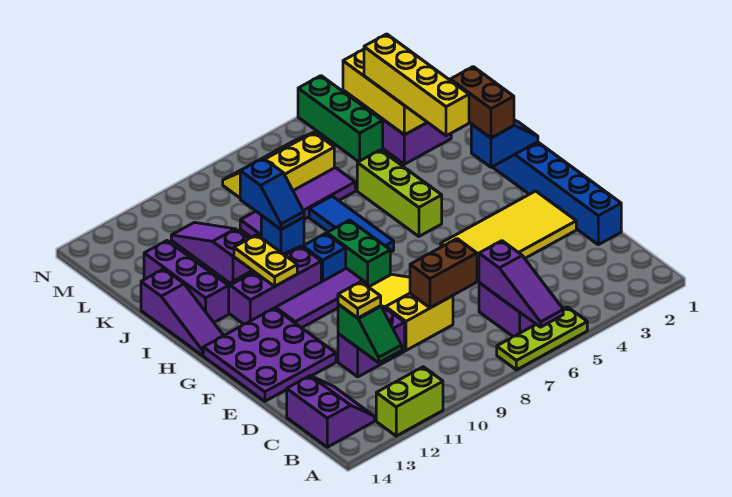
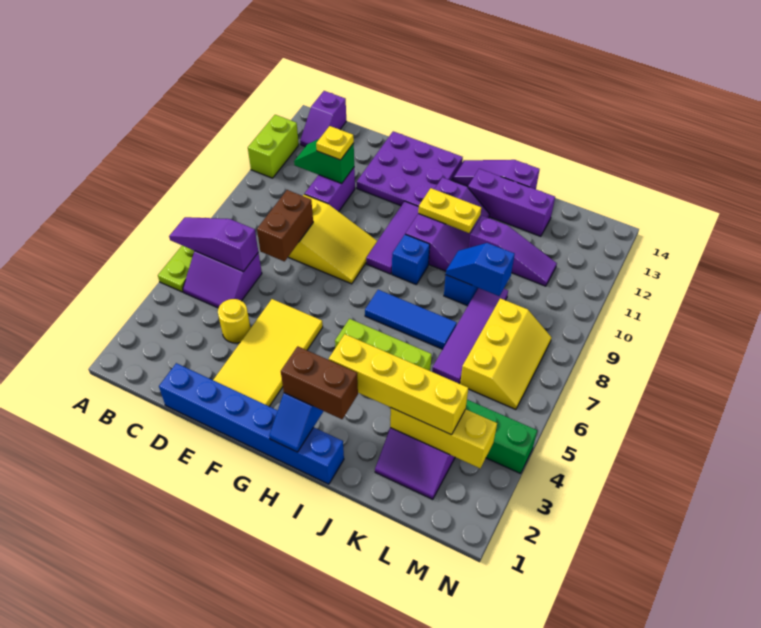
purple slope B13:C14 level 1 top 14 -> purple slope B13:B14 level 1 top 14
none -> yellow round brick D4 level 1
green brick G8:H8 level 1 -> none

